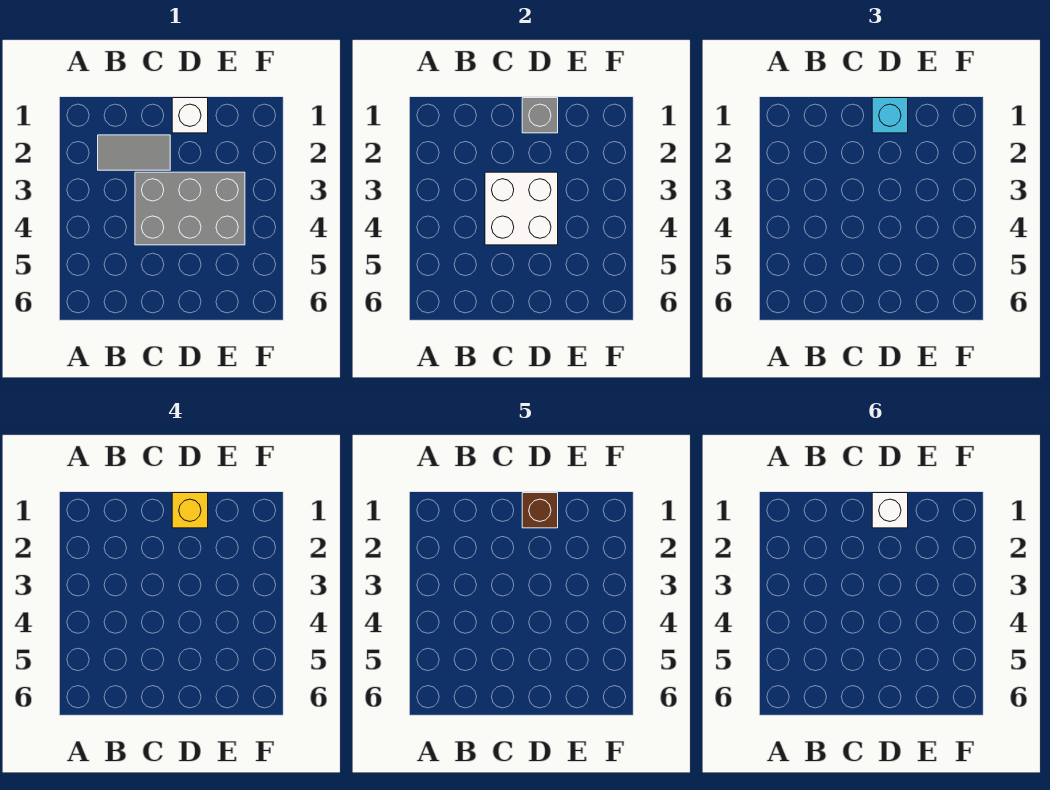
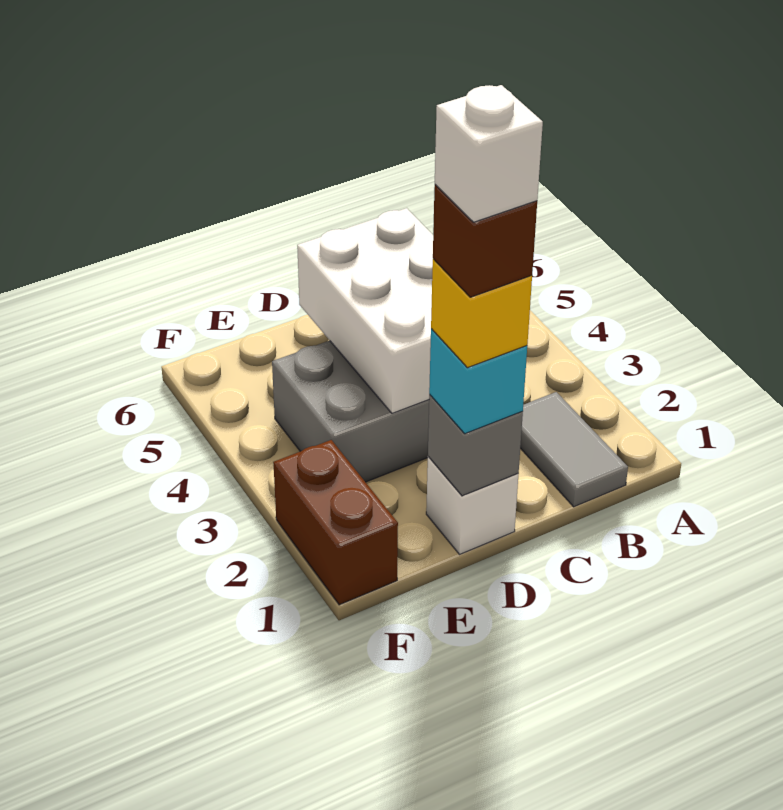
grey tile B2:C2 level 1 -> grey tile B1:B2 level 1
white brick C3:D4 level 2 -> white brick C3:D5 level 2
none -> brown brick F1:F2 level 1

